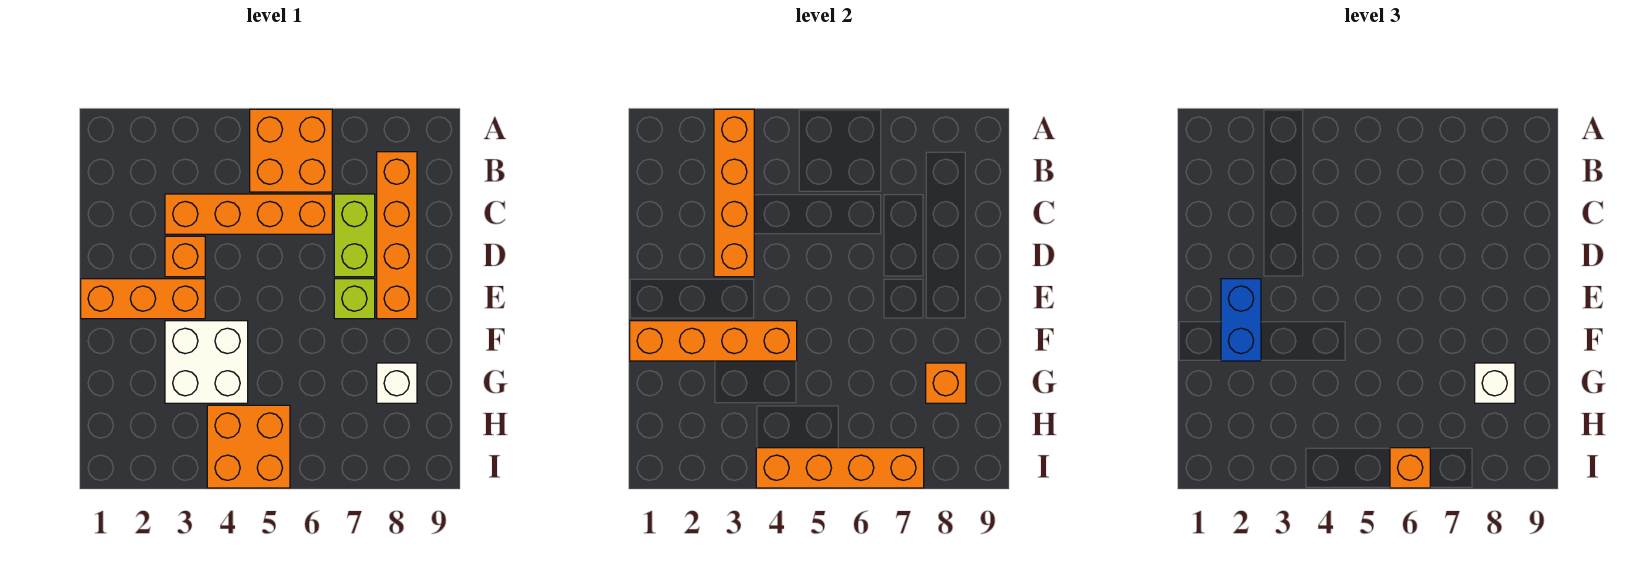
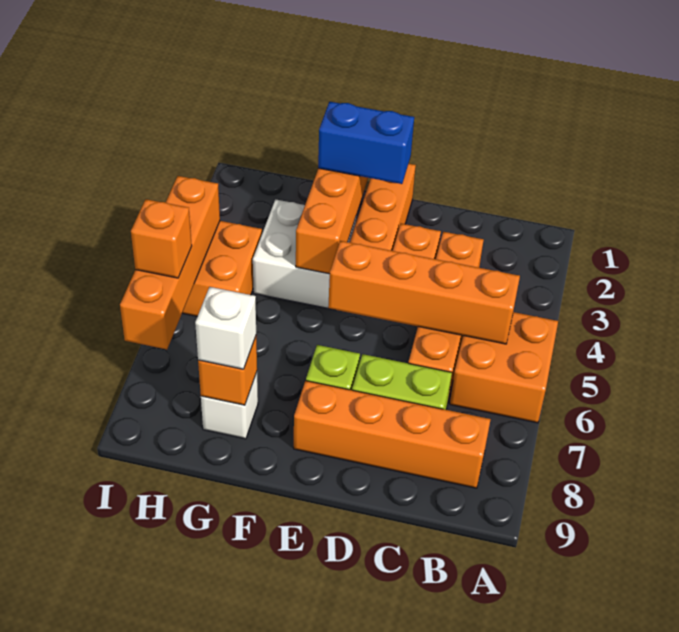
orange brick A3:D3 level 2 -> orange brick B5:E5 level 2

